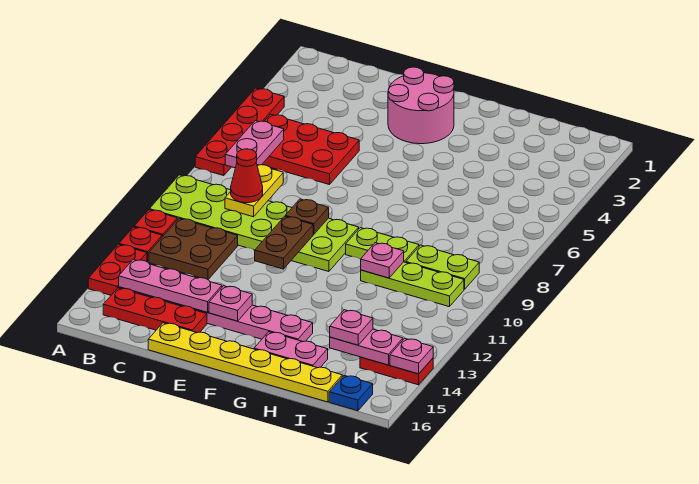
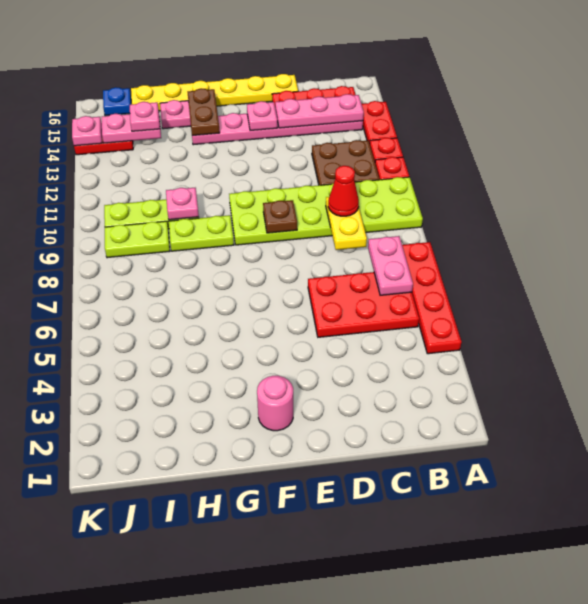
pink round brick E2:F3 level 1 -> pink round brick F2 level 1
brown plate E10:E11 level 2 -> brown plate G14:G15 level 2

